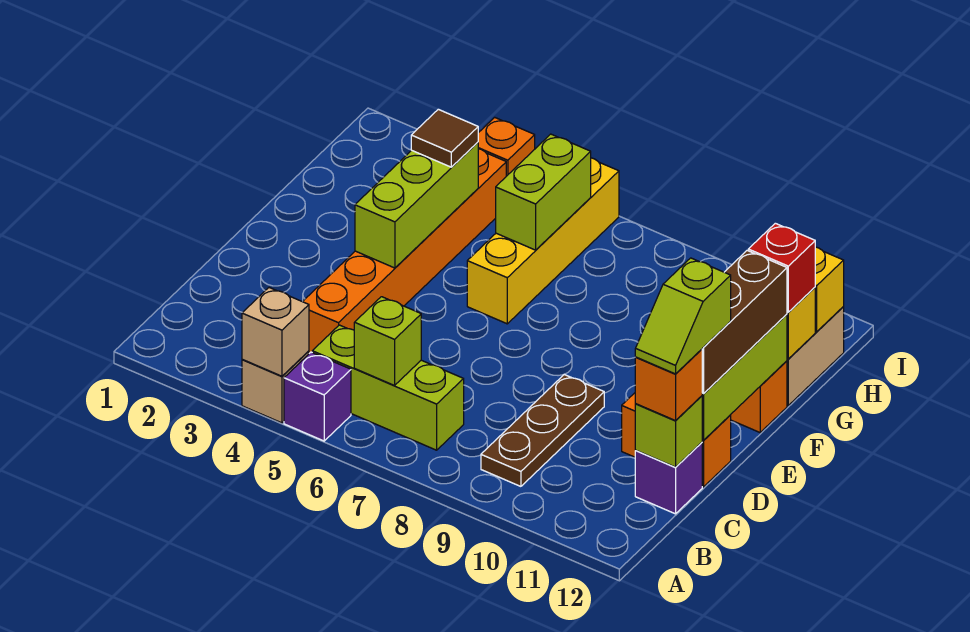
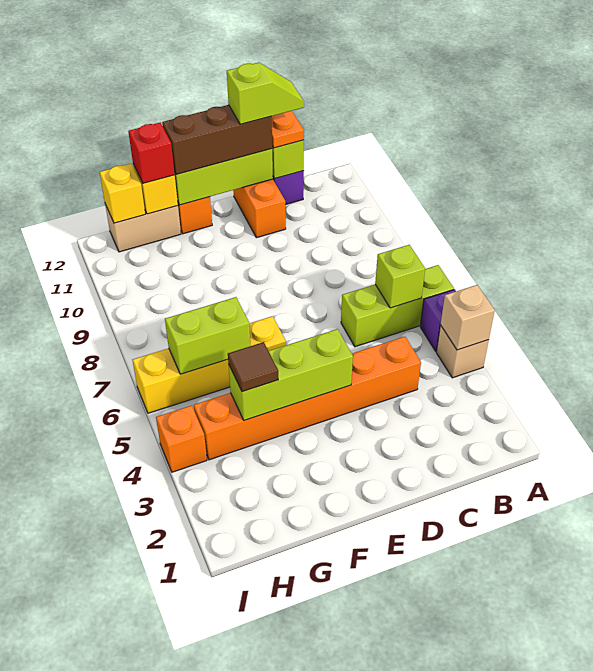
lime brick B5:B7 level 1 -> lime brick A6:C6 level 1
brown plate B9:D9 level 1 -> none
orange brick C12 level 3 -> orange plate C12 level 3

